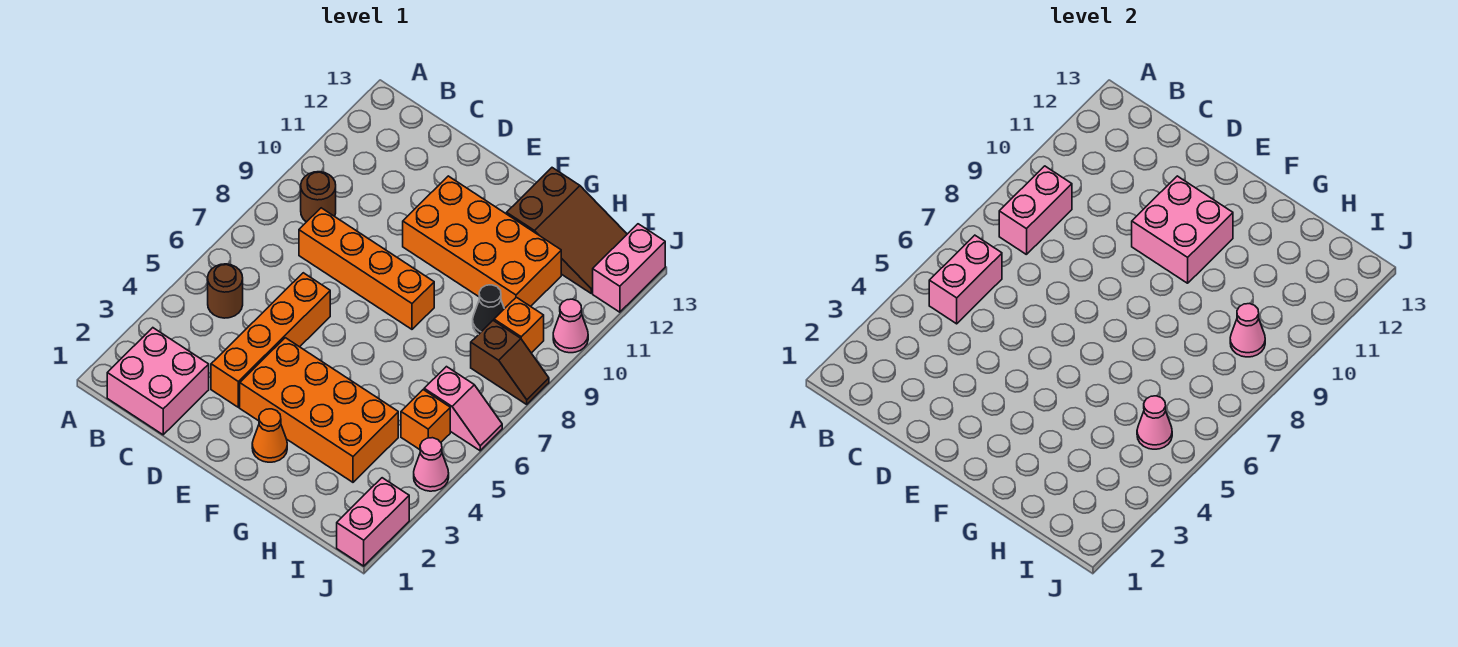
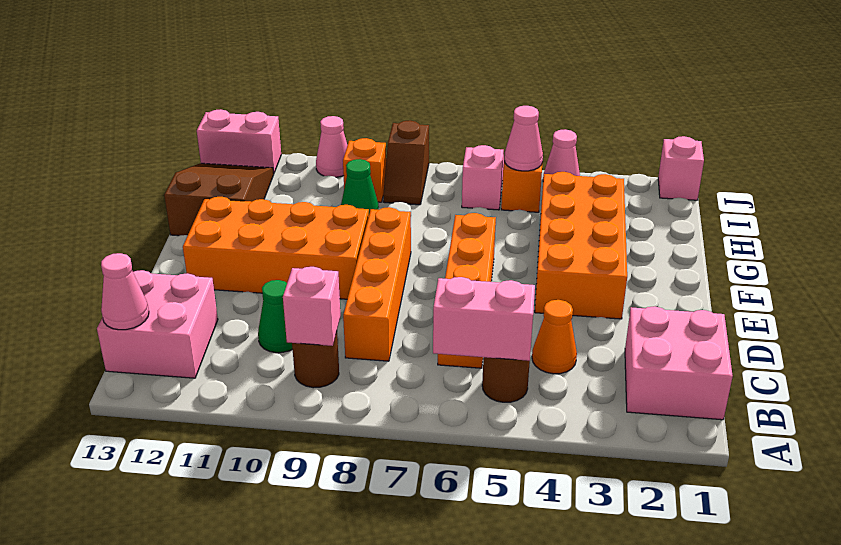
pink brick B8:B9 level 2 -> pink brick B9 level 2
none -> green cone C10 level 1
orange brick D3:D6 level 1 -> orange brick C6:F6 level 1
orange brick E10:H11 level 1 -> orange brick E9:F12 level 1
pink brick E10:F11 level 2 -> pink brick B12:C13 level 1
orange cone F2 level 1 -> orange cone C4 level 1
black cone H9 level 1 -> green cone H9 level 1
brown slope I8:J8 level 1 top I -> brown slope I8:J8 level 1 top J
pink cone I9 level 2 -> pink cone B13 level 2
pink brick J1:J2 level 1 -> pink brick J1 level 1

